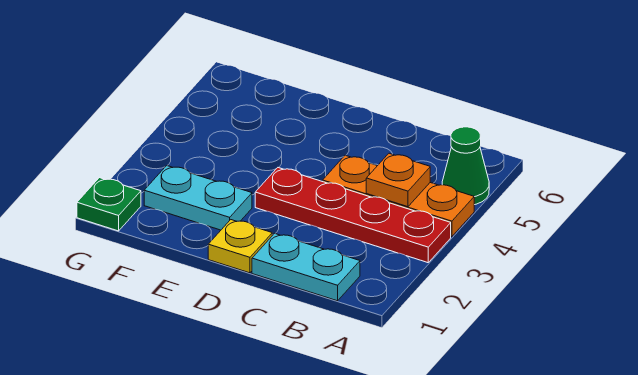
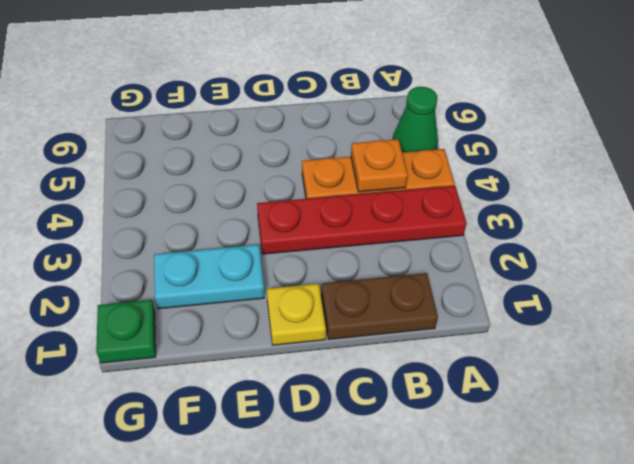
cyan plate B1:C1 level 1 -> brown plate B1:C1 level 1

